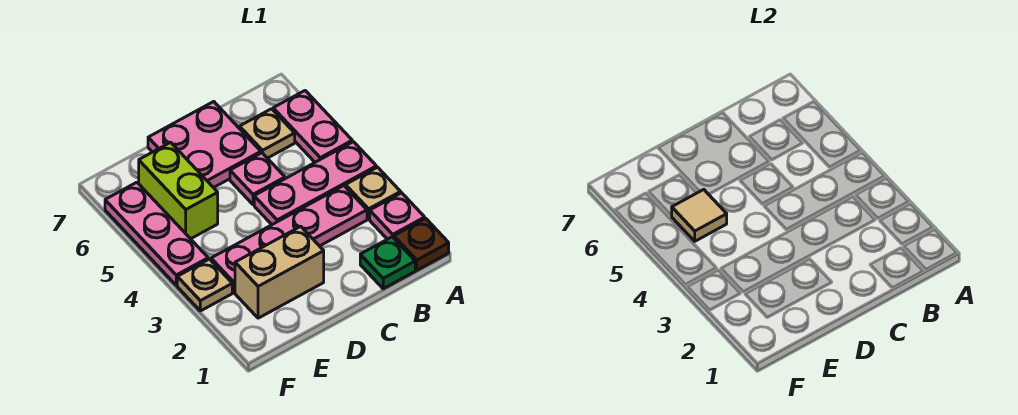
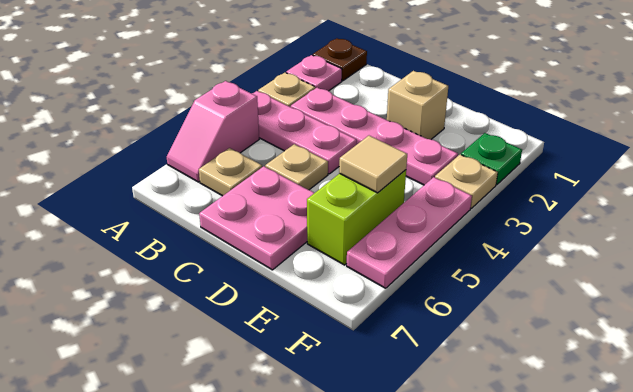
pink plate A5:A6 level 1 -> pink slope A5:A6 level 1 top 5
green plate B1 level 1 -> green plate F2 level 1
pink plate C5 level 1 -> tan plate C5 level 1
tan brick D2:E2 level 1 -> tan brick D2 level 1

